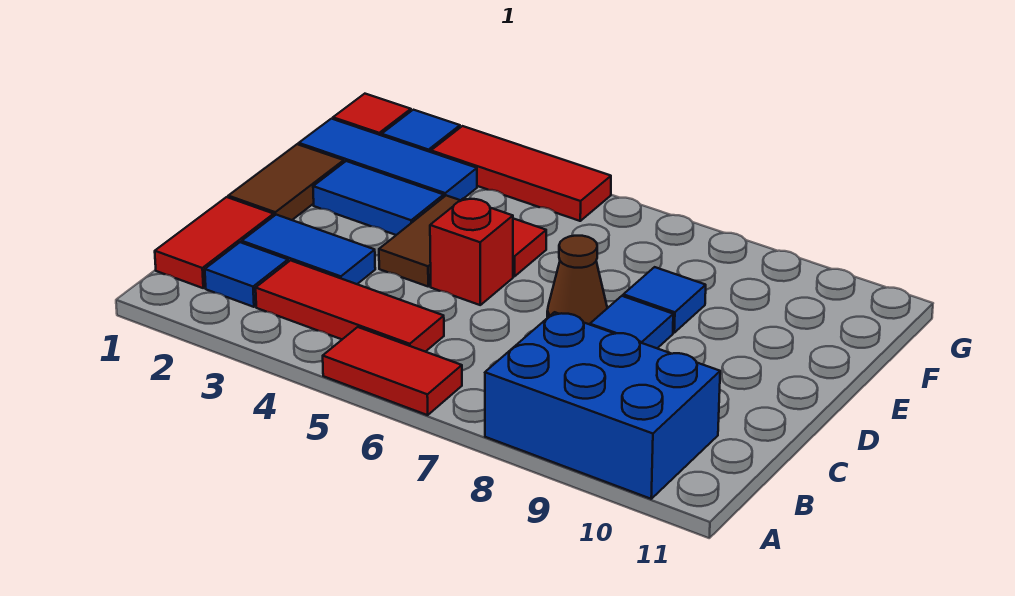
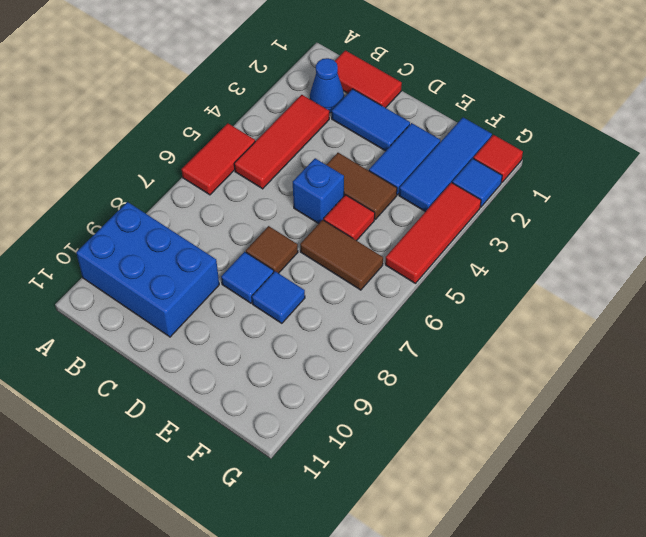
blue brick A8:B10 level 1 -> blue brick A9:C10 level 1
blue tile B2 level 1 -> blue cone B2 level 1
blue tile C2:C3 level 1 -> blue tile C2:D2 level 1
brown tile D1:E1 level 1 -> brown tile E6:F6 level 1
red brick D5 level 1 -> blue brick D5 level 1
brown cone D7 level 1 -> brown tile D7 level 1

